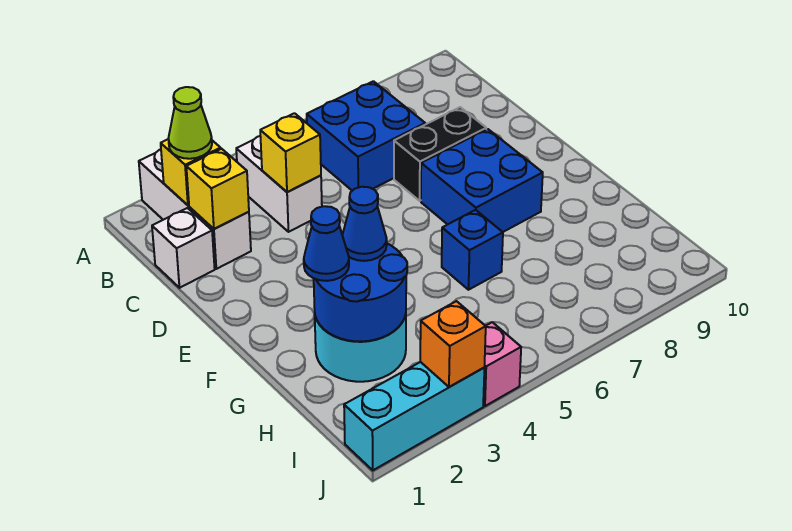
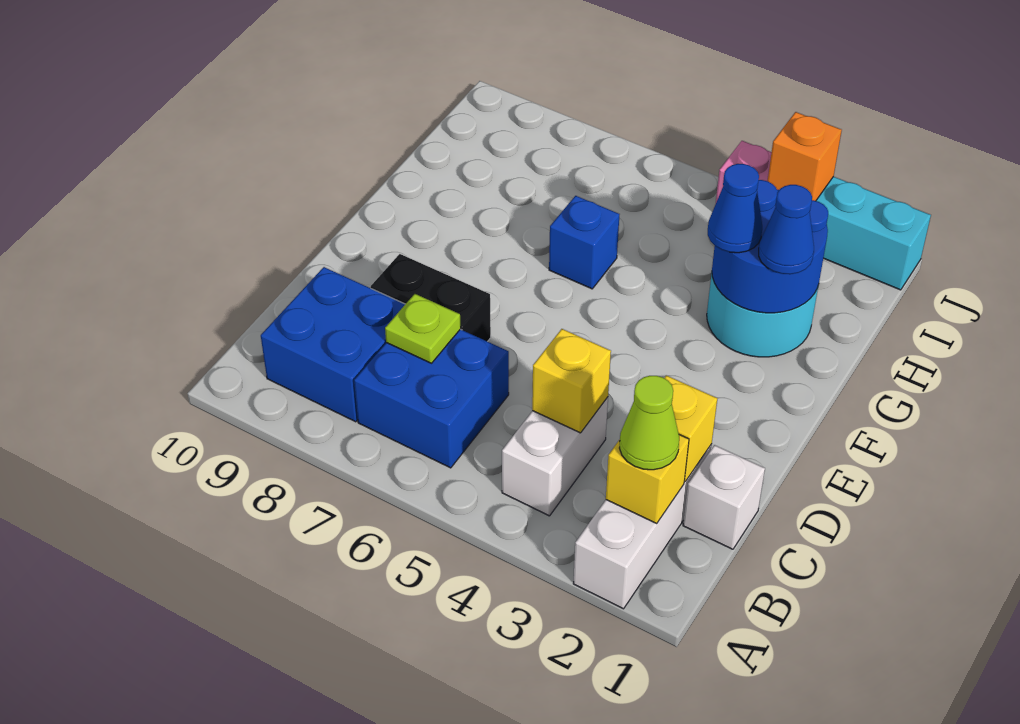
none -> lime plate C7 level 2
blue brick E7:F8 level 1 -> blue brick B8:C9 level 1

